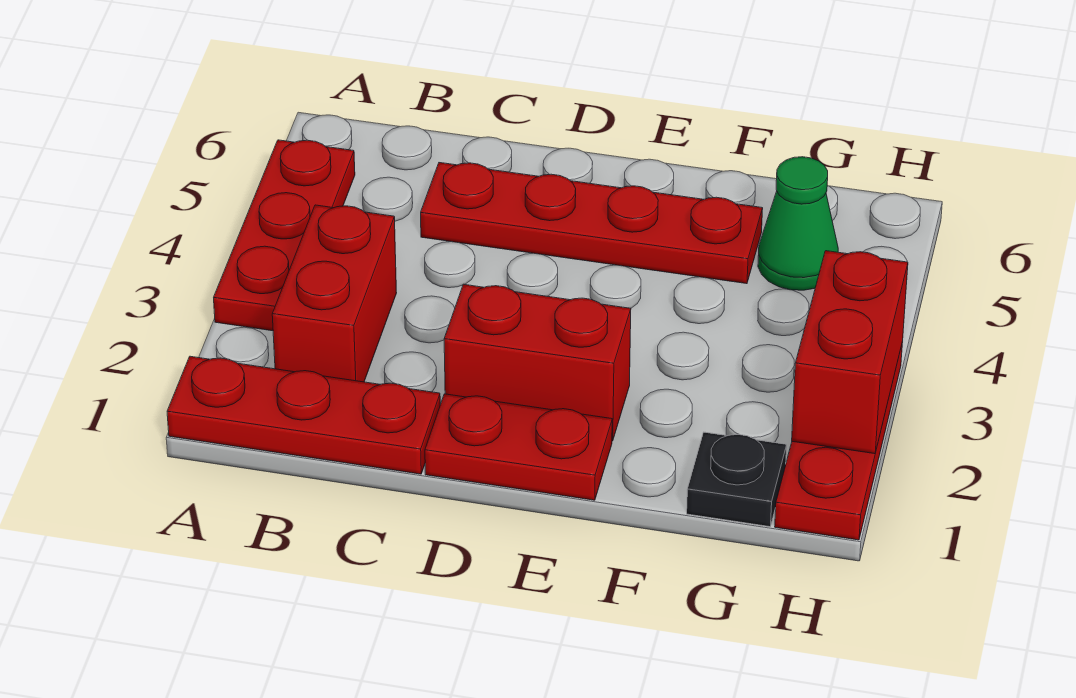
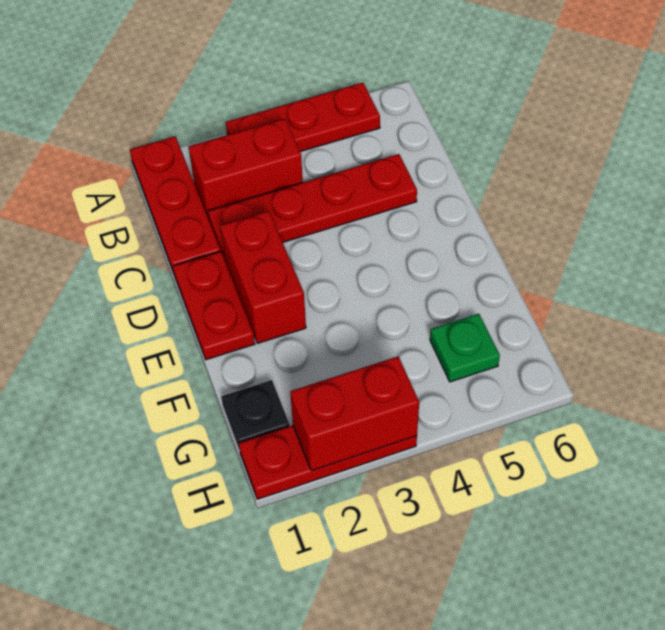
red plate C5:F5 level 1 -> red plate C2:C5 level 1
green cone G5 level 1 -> green plate G5 level 1

